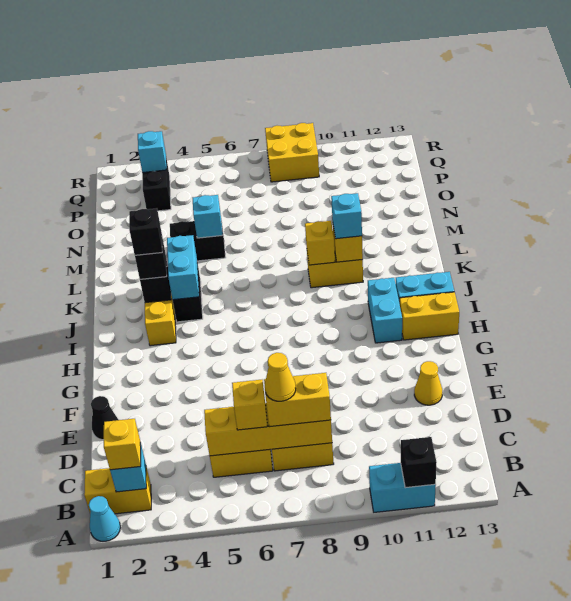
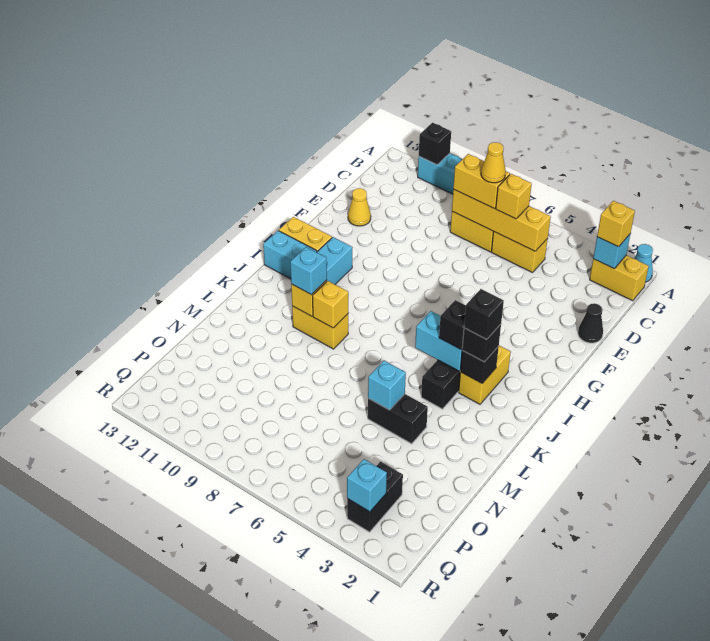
cyan brick J4:K4 level 2 -> cyan brick J4:J5 level 2
none -> black brick J4 level 3
yellow brick Q8:R9 level 1 -> none

